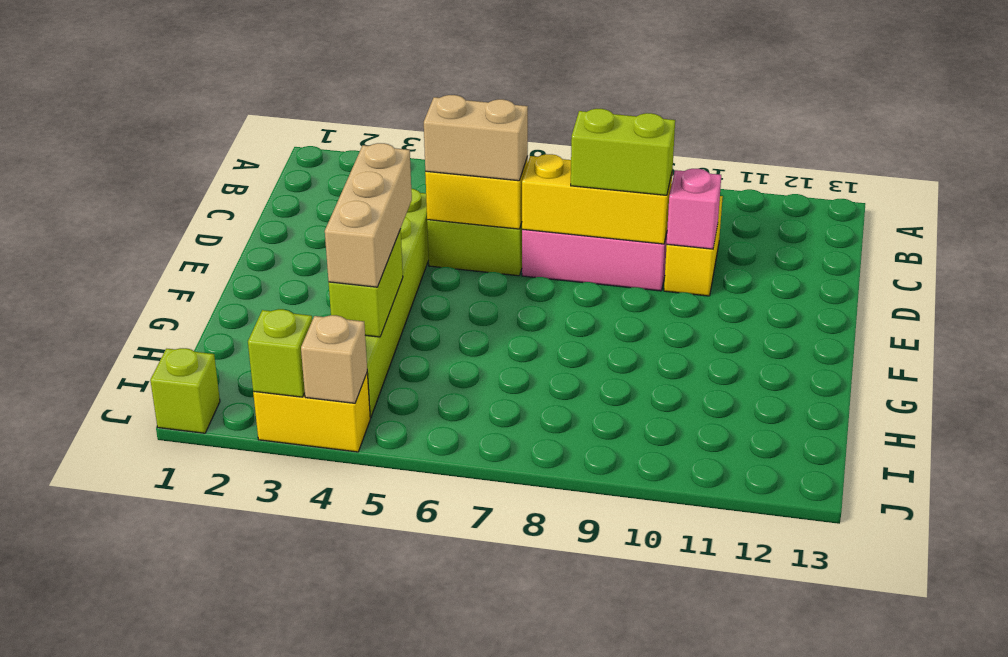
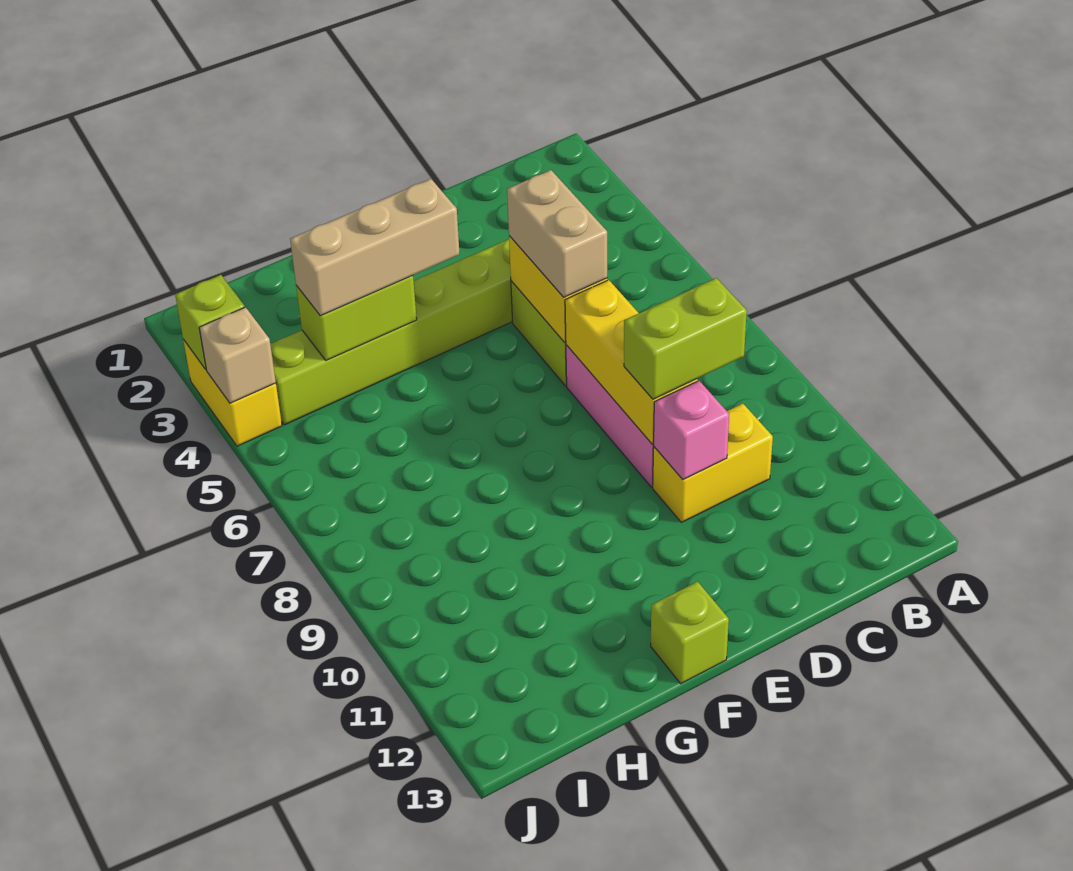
lime brick D8:D9 level 3 -> lime brick C9:D9 level 3
lime brick J1 level 1 -> lime brick F13 level 1

